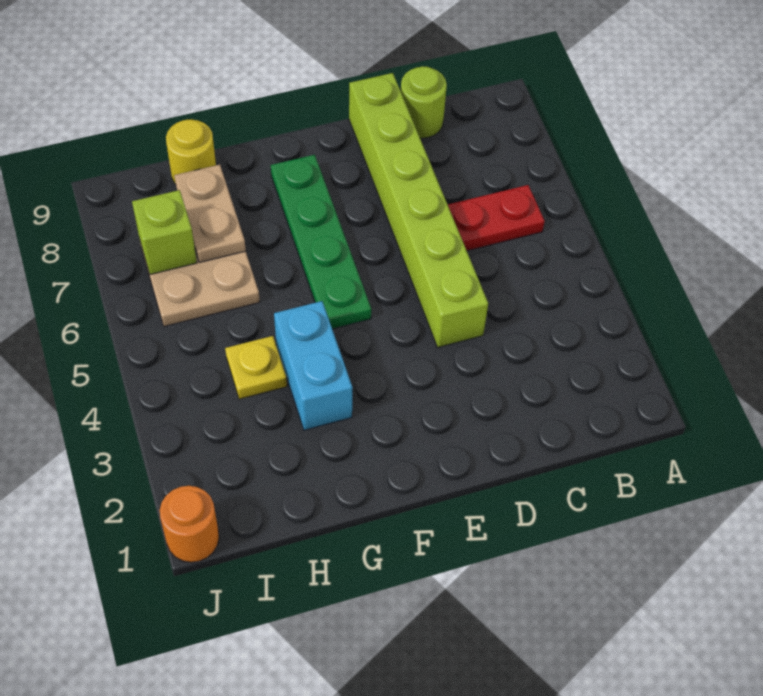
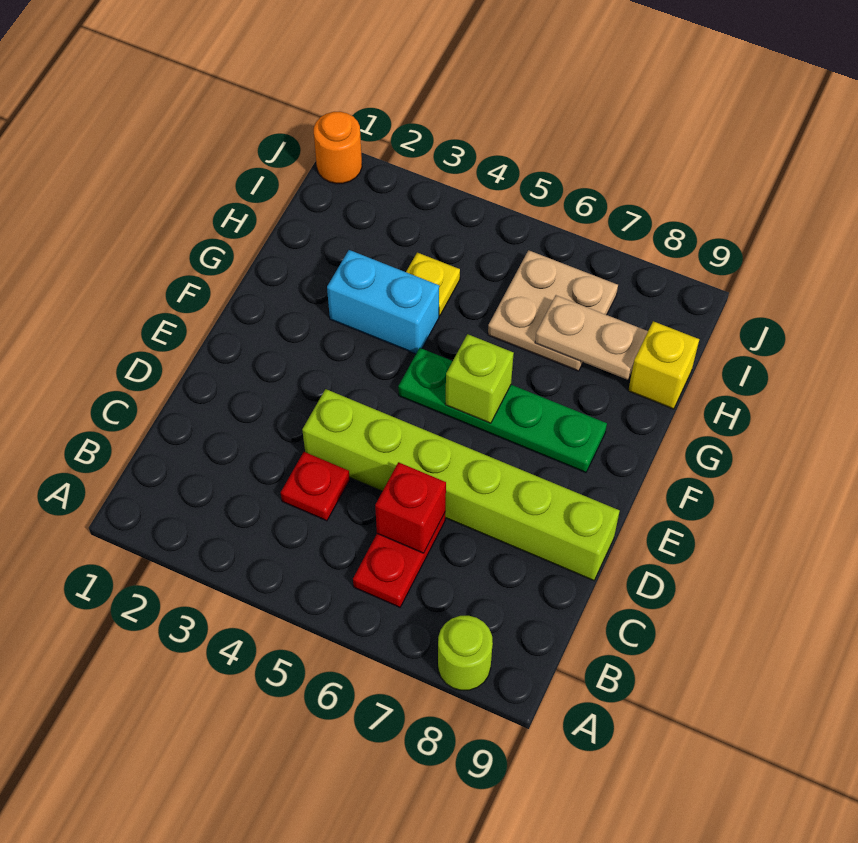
none -> red plate C4 level 1
none -> red brick C6 level 2
lime round brick C9 level 1 -> lime round brick A8 level 1
yellow round brick H9 level 1 -> yellow brick H9 level 1
lime brick I7 level 2 -> lime brick F6 level 2

